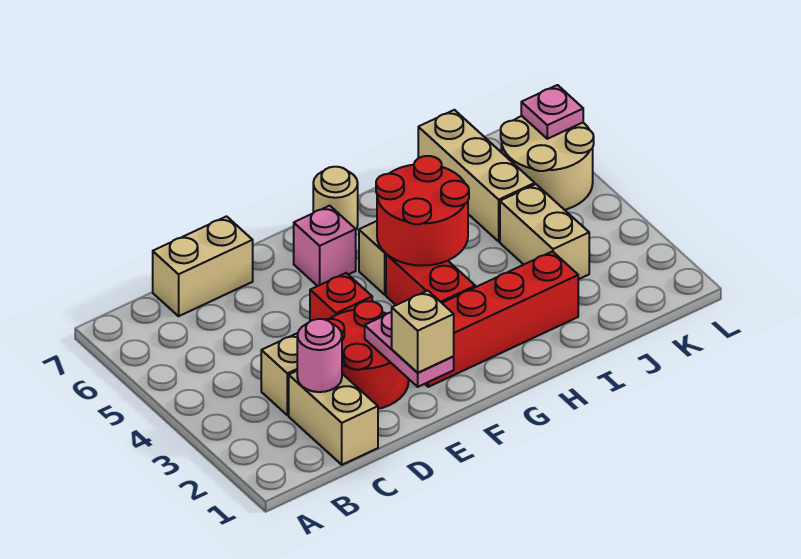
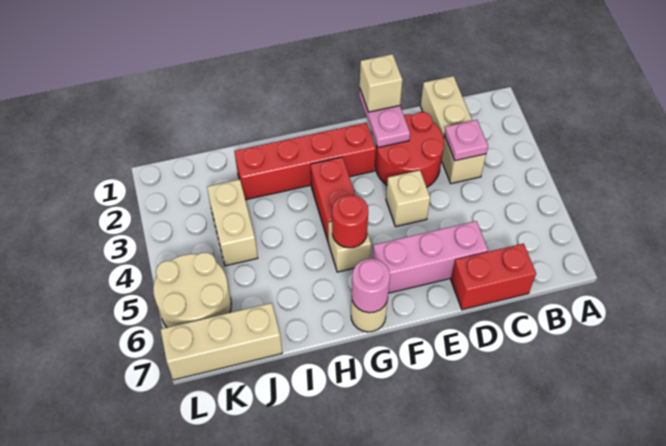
pink round brick C2 level 2 -> pink round brick G7 level 2
tan brick C7:D7 level 1 -> red brick C7:D7 level 1
red brick E4 level 1 -> tan brick E4 level 1
pink brick F6 level 1 -> pink brick D6:F6 level 1
red round brick G4:H5 level 2 -> red round brick G5 level 2
tan brick J5:J7 level 1 -> tan brick J7:L7 level 1
pink plate L6 level 2 -> pink plate C3 level 2

